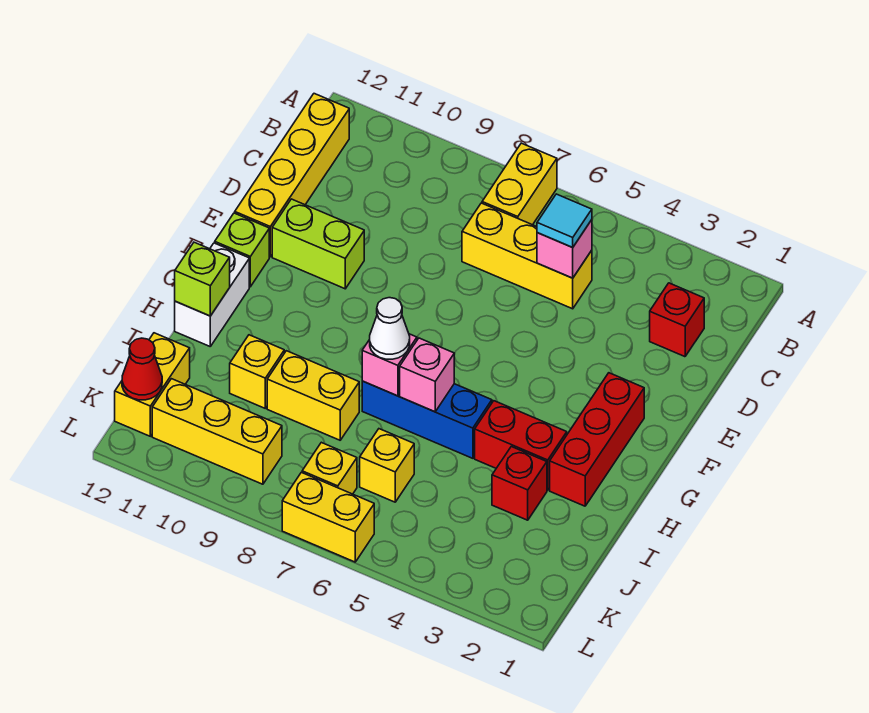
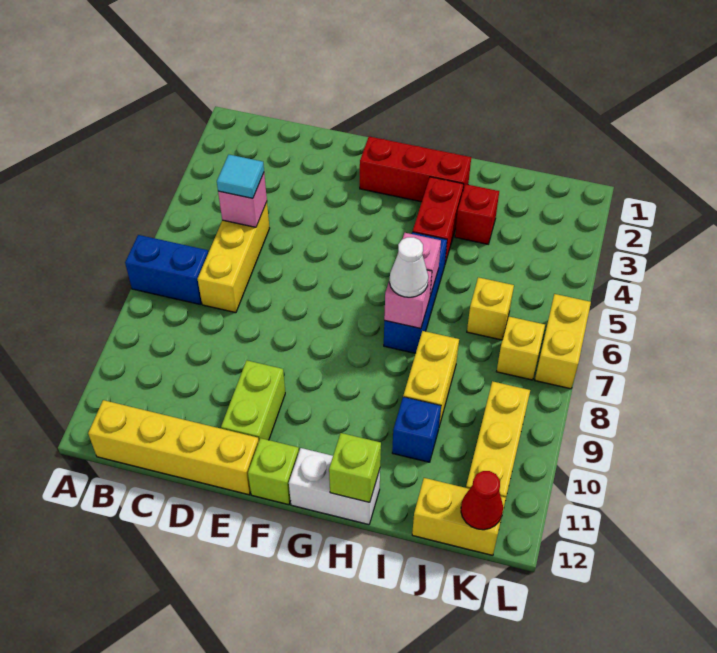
yellow brick A7:B7 level 1 -> blue brick A7:B7 level 1
red brick C2 level 1 -> none
yellow brick I10 level 1 -> blue brick I10 level 1

